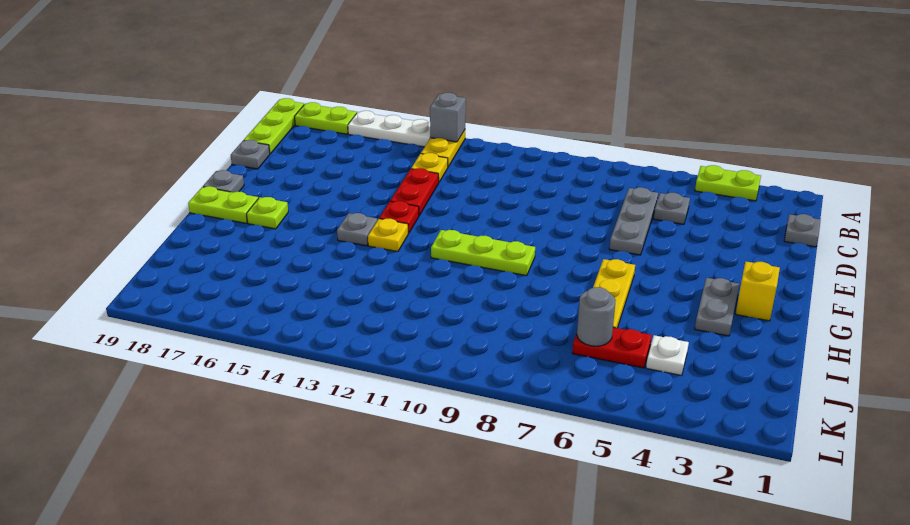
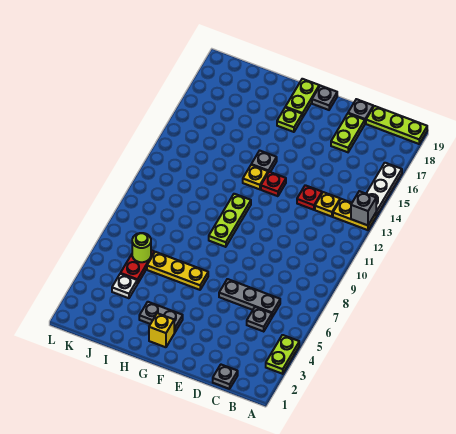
lime plate A17:A18 level 1 -> lime plate D17:D18 level 1
red plate D13:E13 level 1 -> red plate D13 level 1
grey round brick J6 level 2 -> lime round brick J6 level 2

